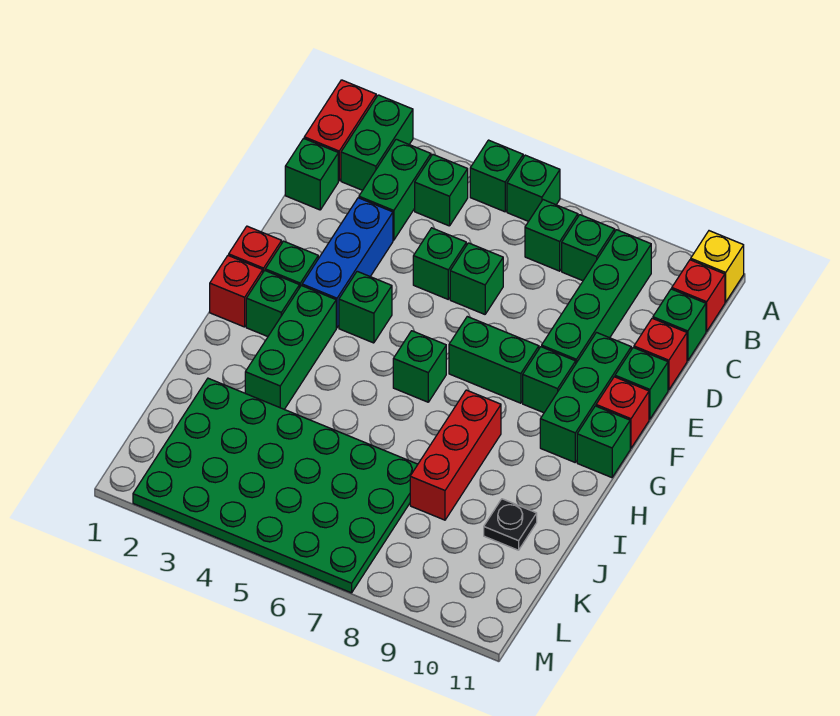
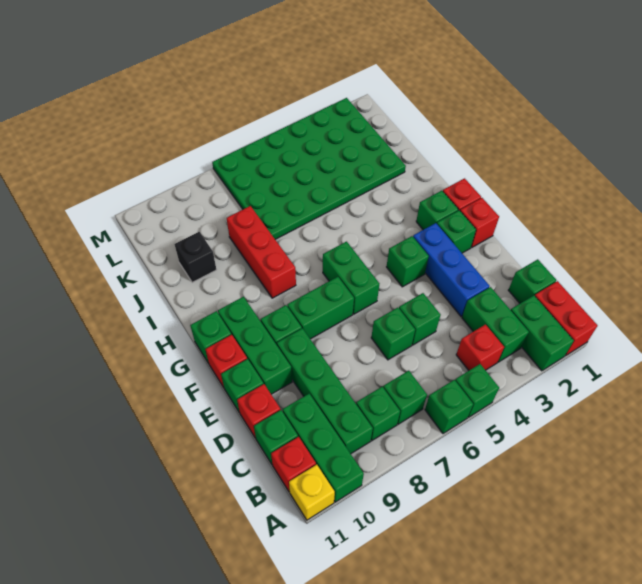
green brick B4 level 1 -> red brick B4 level 1
green brick G3:I3 level 1 -> green brick A10:C10 level 1
green brick G6 level 1 -> green brick F6:G6 level 1
black plate J10 level 1 -> black brick J10 level 1

